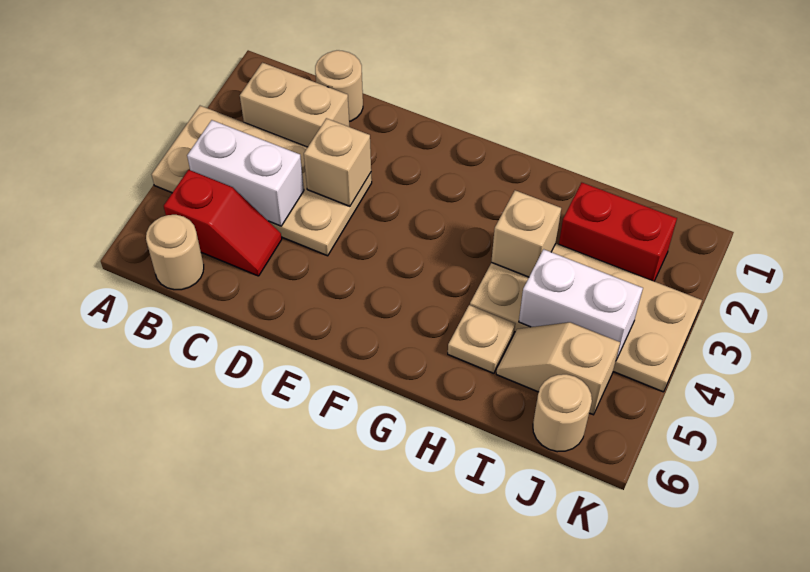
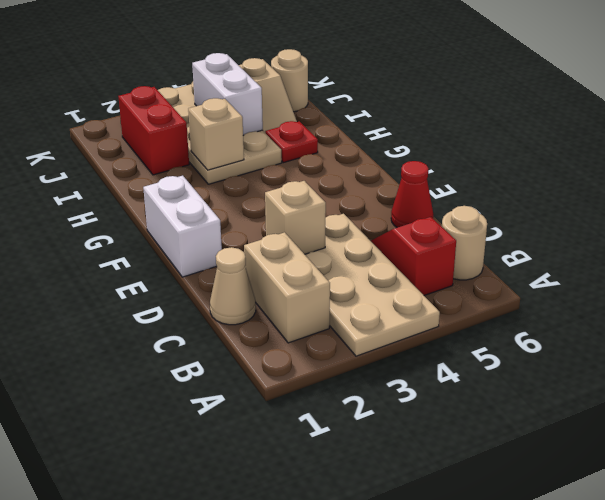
white brick B4:C4 level 2 -> white brick E1:F1 level 1
tan round brick C1 level 1 -> tan cone C1 level 1
none -> red cone D6 level 1
tan plate H5 level 1 -> red plate H5 level 1

